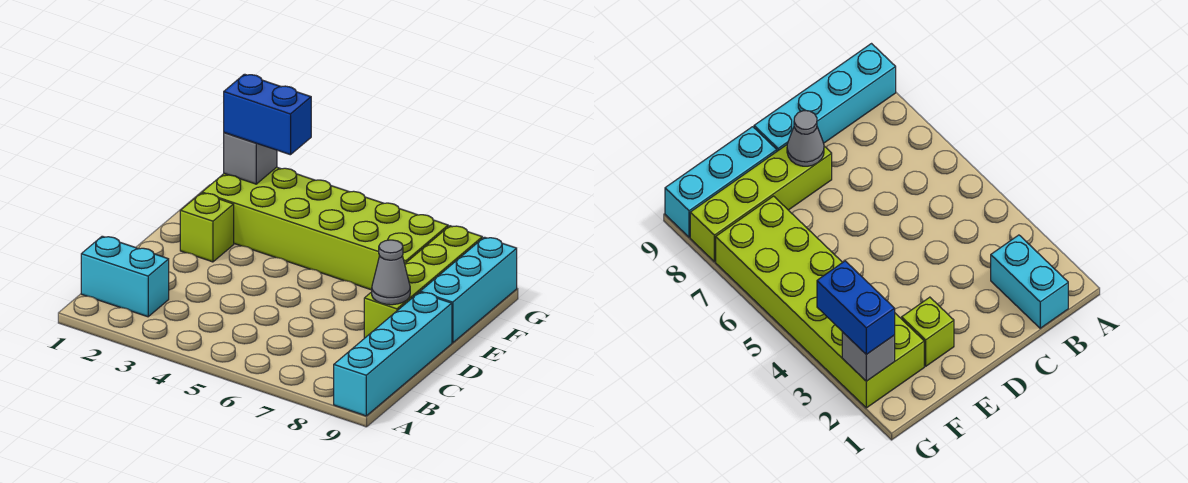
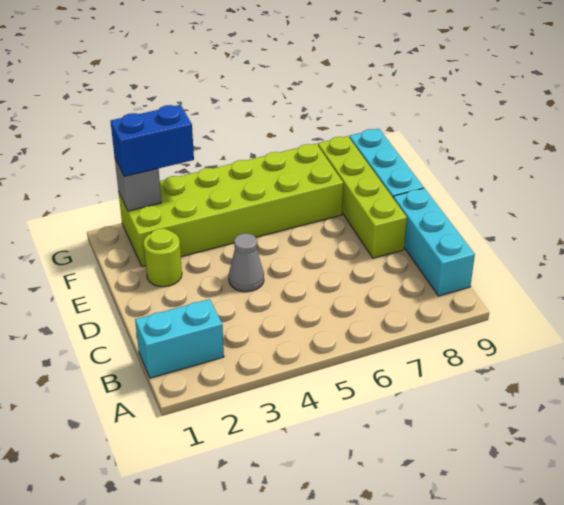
cyan brick A9:D9 level 1 -> cyan brick B9:D9 level 1
grey cone D8 level 2 -> grey cone D4 level 1
lime brick E2 level 1 -> lime round brick E2 level 1

